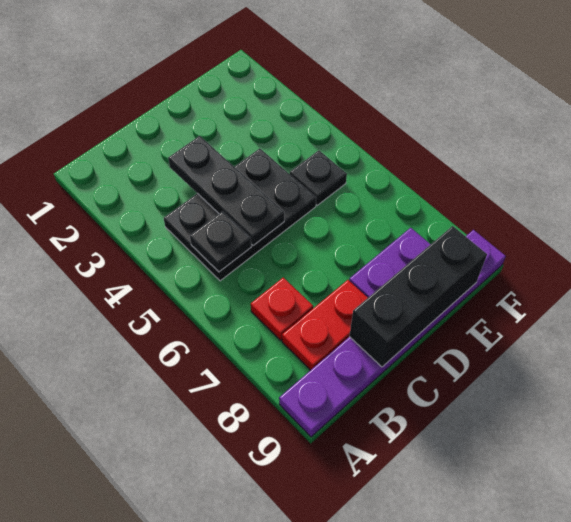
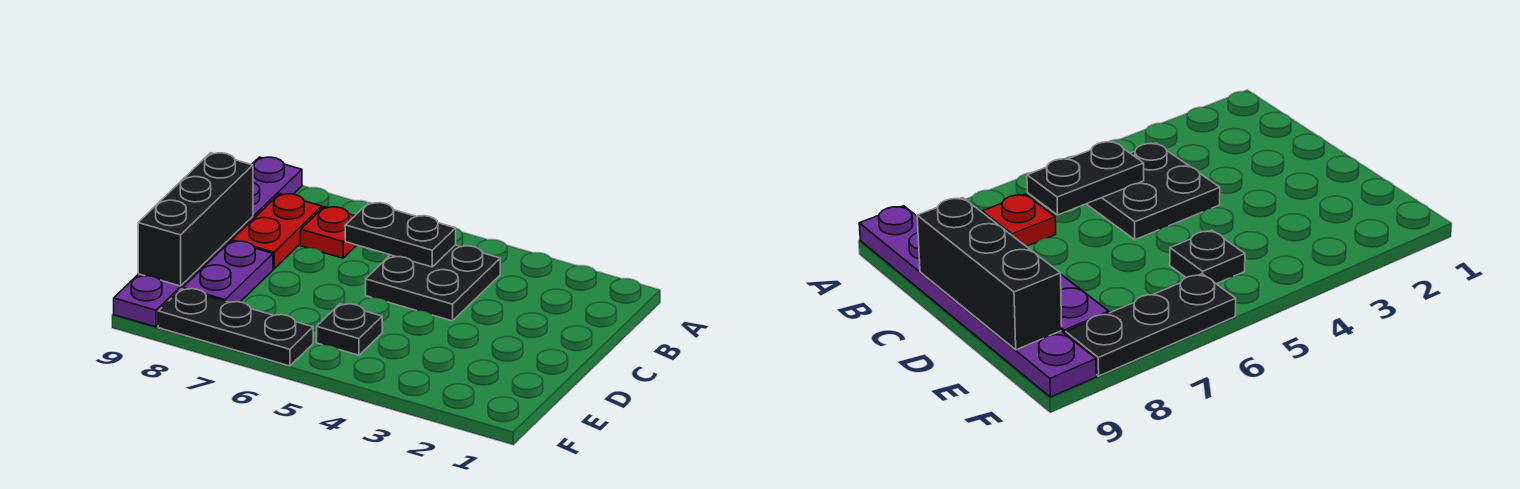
black plate B4:D5 level 1 -> black plate B4:C5 level 1
black plate B5 level 2 -> black plate B5:B6 level 2
black plate C3:C5 level 2 -> black plate F6:F8 level 1

